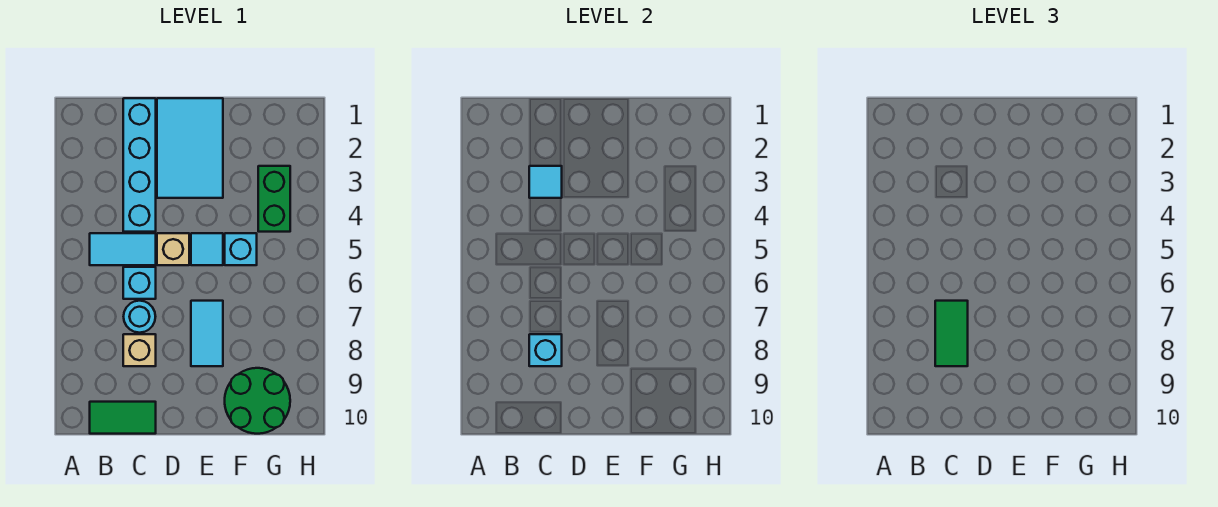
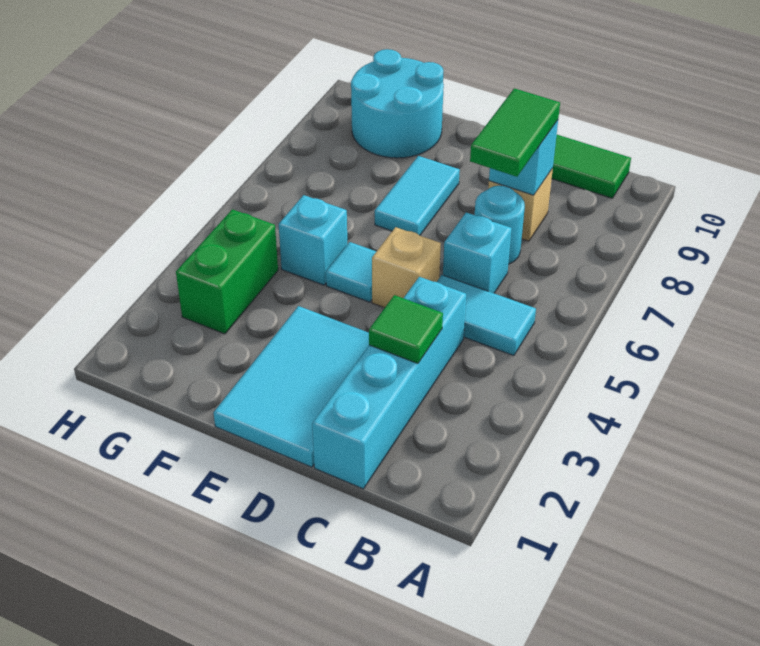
cyan tile C3 level 2 -> green tile C3 level 2
green round brick F9:G10 level 1 -> cyan round brick F9:G10 level 1

